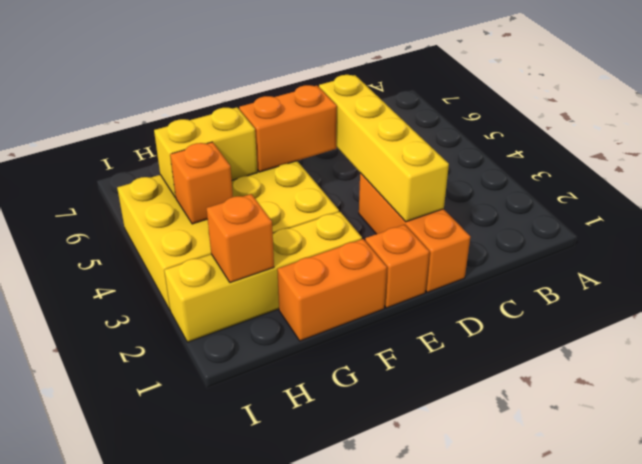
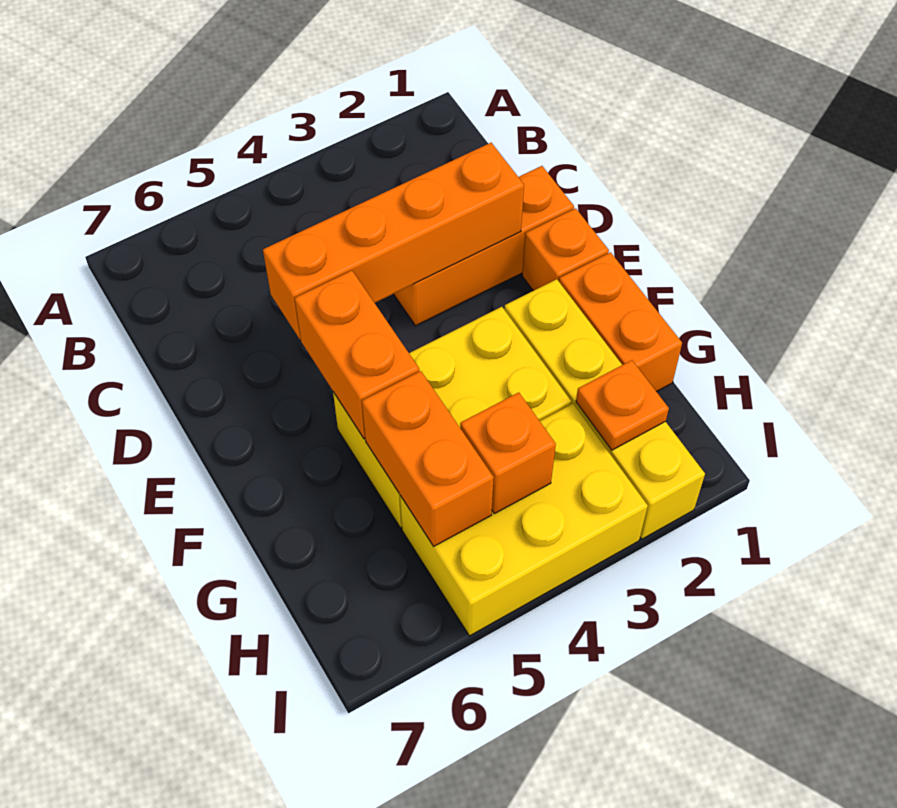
yellow brick D2:D5 level 2 -> orange brick D2:D5 level 2
yellow brick G5:H5 level 2 -> orange brick G5:H5 level 2
orange brick H2 level 2 -> orange plate H2 level 2

